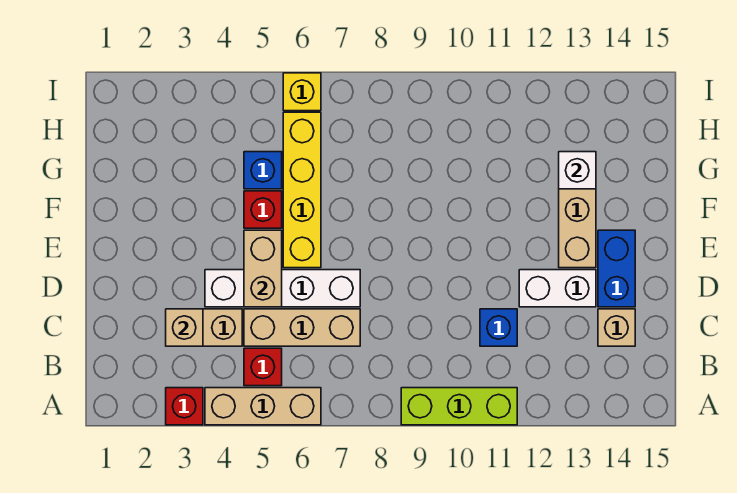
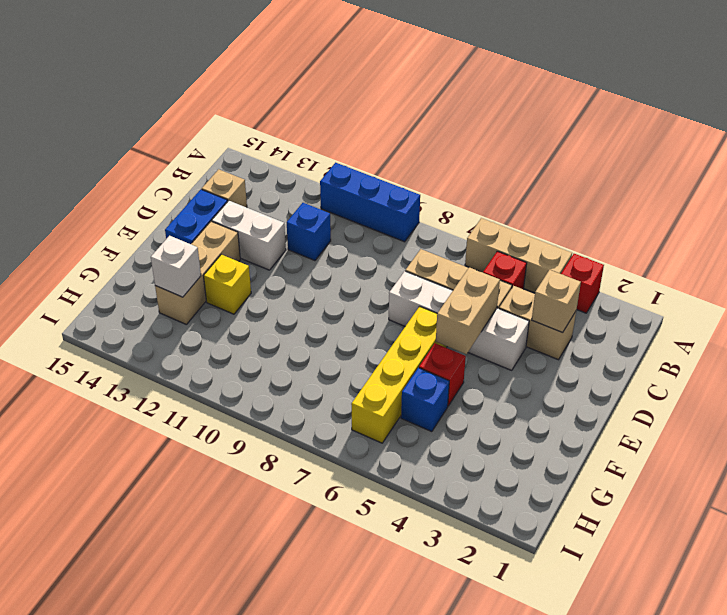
lime brick A9:A11 level 1 -> blue brick A9:A11 level 1
yellow brick I6 level 1 -> yellow brick F12 level 1

